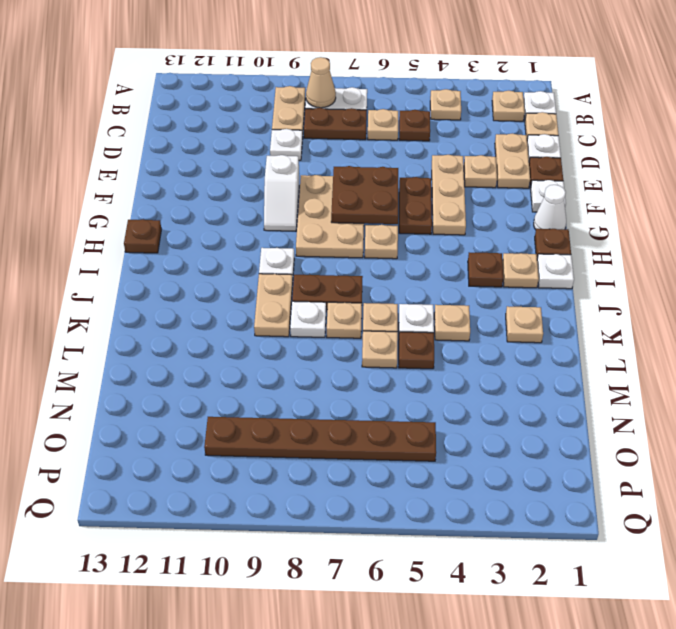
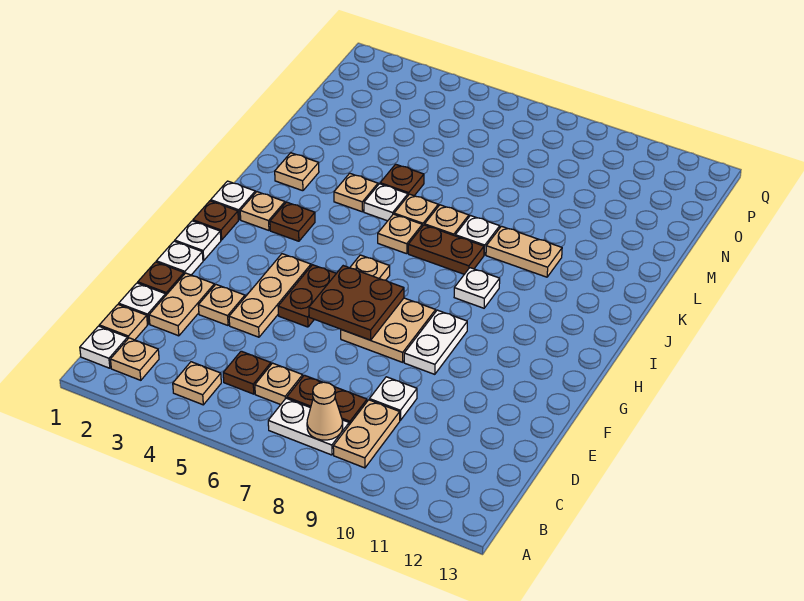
tan plate F7:H8 level 1 -> tan plate F7:G8 level 1
white slope F9:G9 level 1 top F -> white plate F9:G9 level 1
white cone G1 level 1 -> white plate G1 level 1
brown plate H13 level 1 -> none
tan plate J9:K9 level 1 -> tan plate K9:K10 level 1
tan plate L6 level 1 -> tan plate J6 level 1
brown plate O5:O10 level 1 -> none

